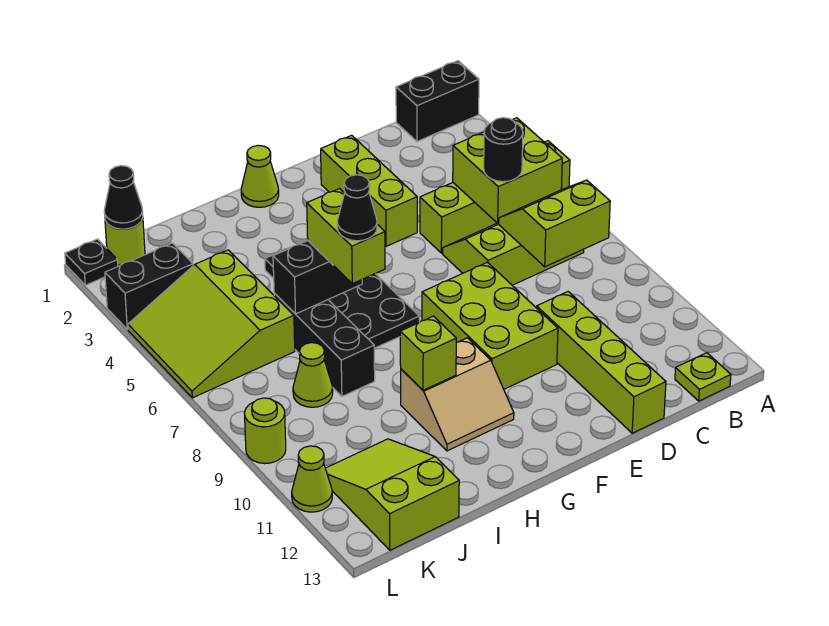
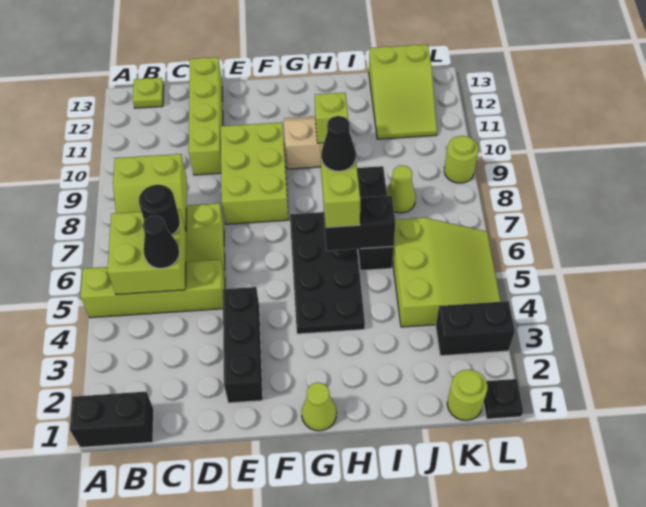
lime brick E2:E4 level 1 -> black brick E2:E4 level 1
black cone K1 level 2 -> black cone C5 level 3
lime cone L11 level 1 -> none

